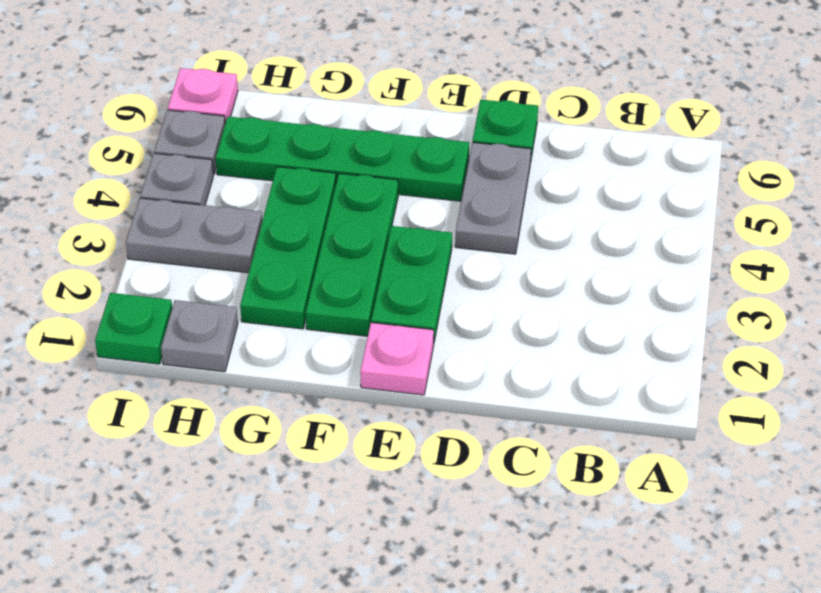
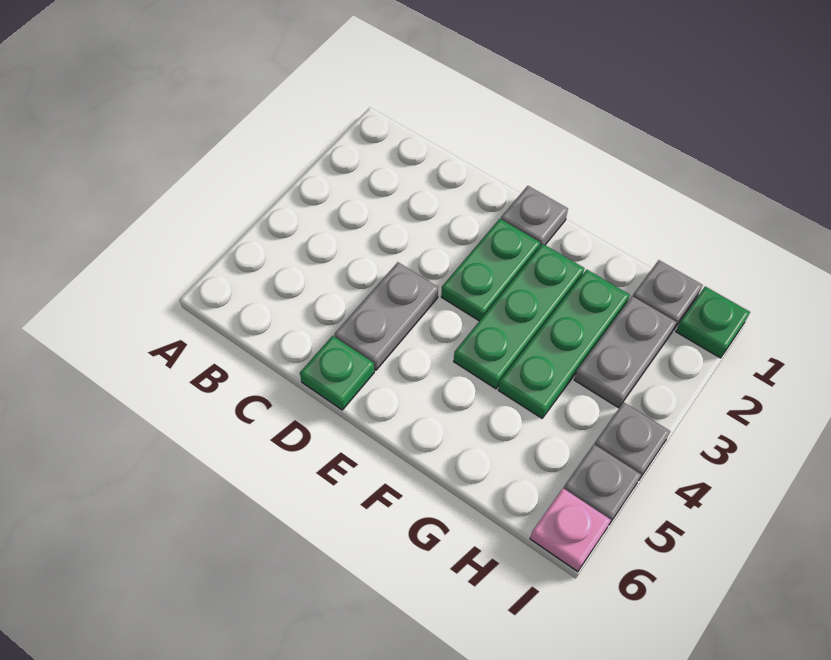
pink plate E1 level 1 -> grey plate E1 level 1
green plate E5:H5 level 1 -> none
grey plate H3:I3 level 1 -> grey plate H2:H3 level 1

